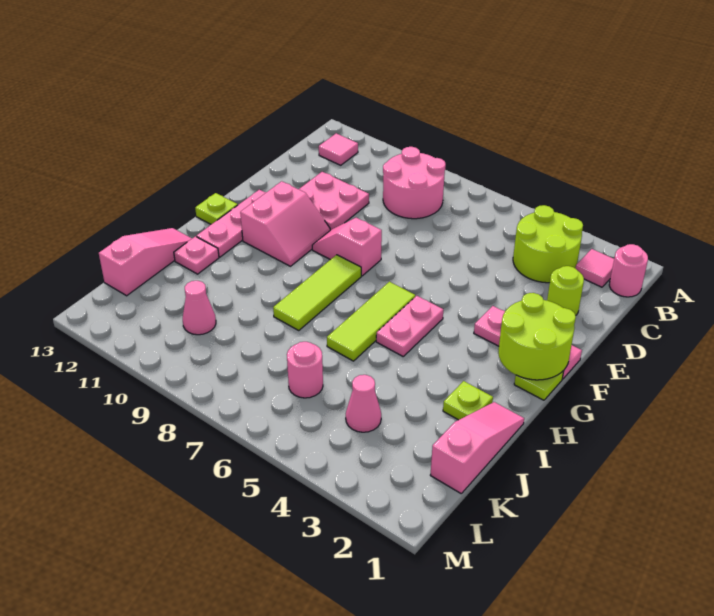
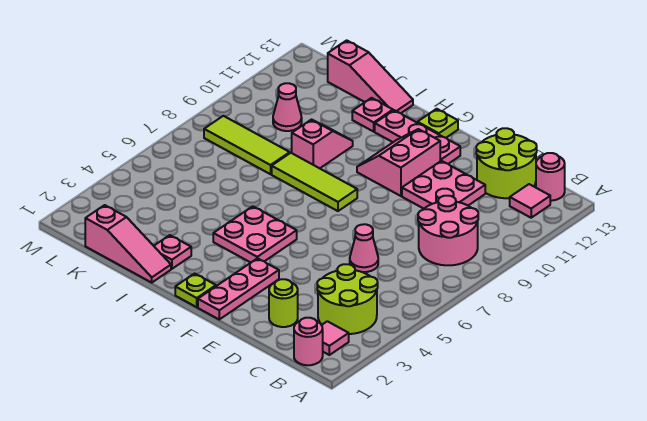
lime round brick F1:G2 level 2 -> lime round brick C12:D13 level 1
pink slope F8:F9 level 1 top 8 -> pink slope I9:I10 level 1 top 9
pink slope F10:G11 level 1 top 11 -> pink slope F10:G11 level 1 top F
pink plate G5:H5 level 1 -> pink plate G4:H5 level 1
lime tile G6:I6 level 1 -> lime tile J8:L8 level 1
lime plate I2 level 1 -> pink plate I2 level 1
pink cone K4 level 1 -> pink cone D6 level 1
pink round brick K6 level 1 -> pink round brick B13 level 1

